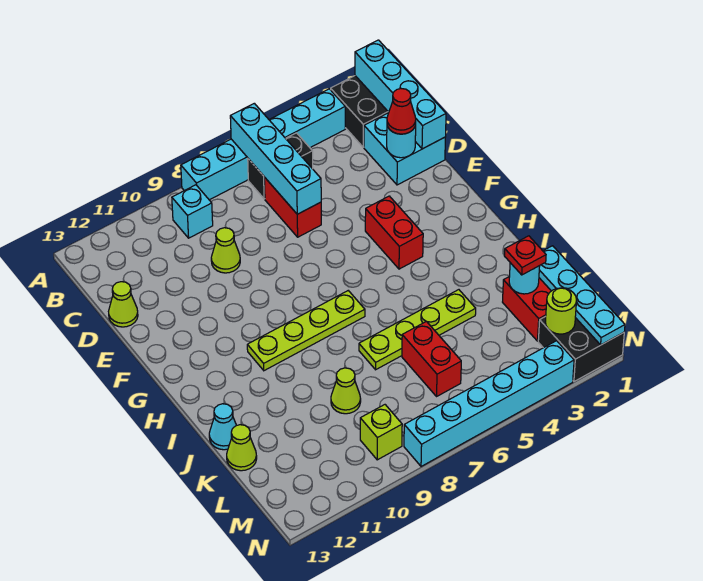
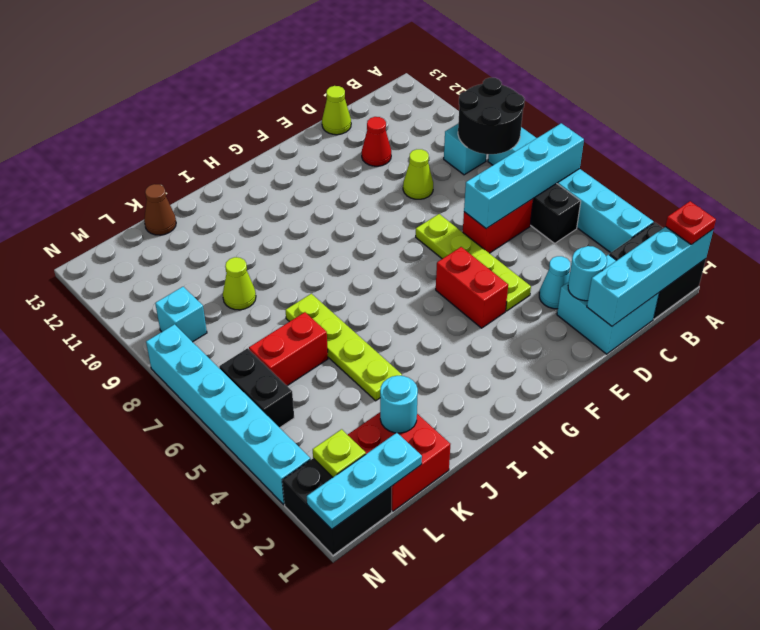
none -> black round brick A8:B9 level 2
red cone D2 level 3 -> red cone D11 level 1
red brick F4:G4 level 1 -> red brick F4:F5 level 1
lime plate H7:H10 level 1 -> lime plate E4:E7 level 1
cyan cone J13 level 1 -> cyan cone D3 level 1
cyan plate K1:N1 level 2 -> cyan plate L1:N1 level 2
red plate K2 level 3 -> red plate A1 level 3
lime cone K13 level 1 -> brown cone K13 level 1
lime round brick M2 level 2 -> lime plate M2 level 2
none -> black brick M5:M6 level 1
lime brick M9 level 1 -> cyan brick M9 level 1

